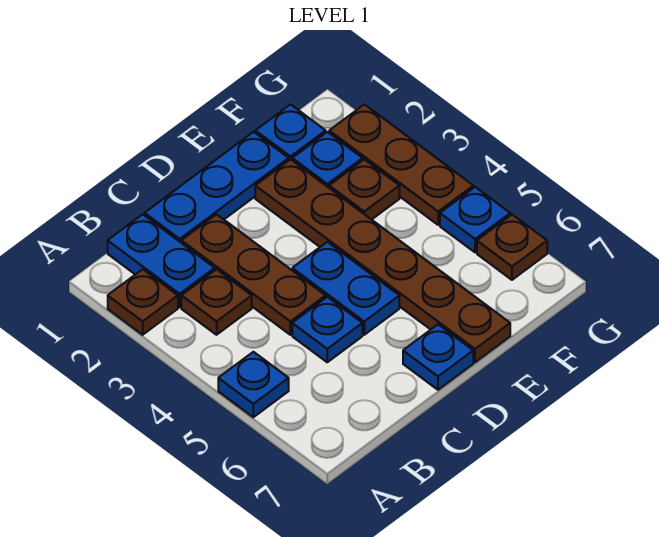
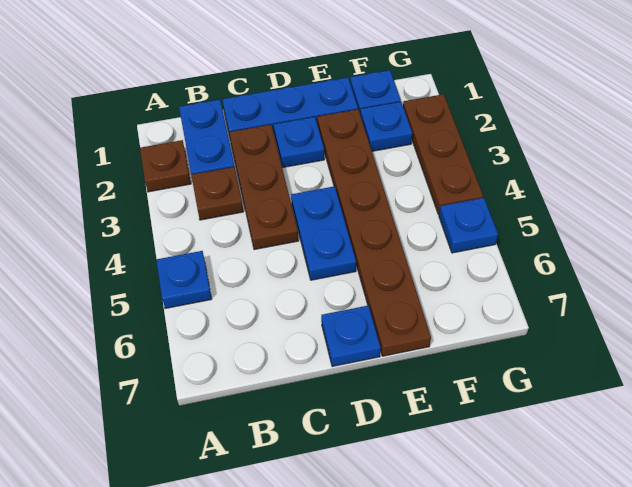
blue plate C5 level 1 -> blue plate D2 level 1
brown plate F3 level 1 -> none
brown plate G6 level 1 -> none

